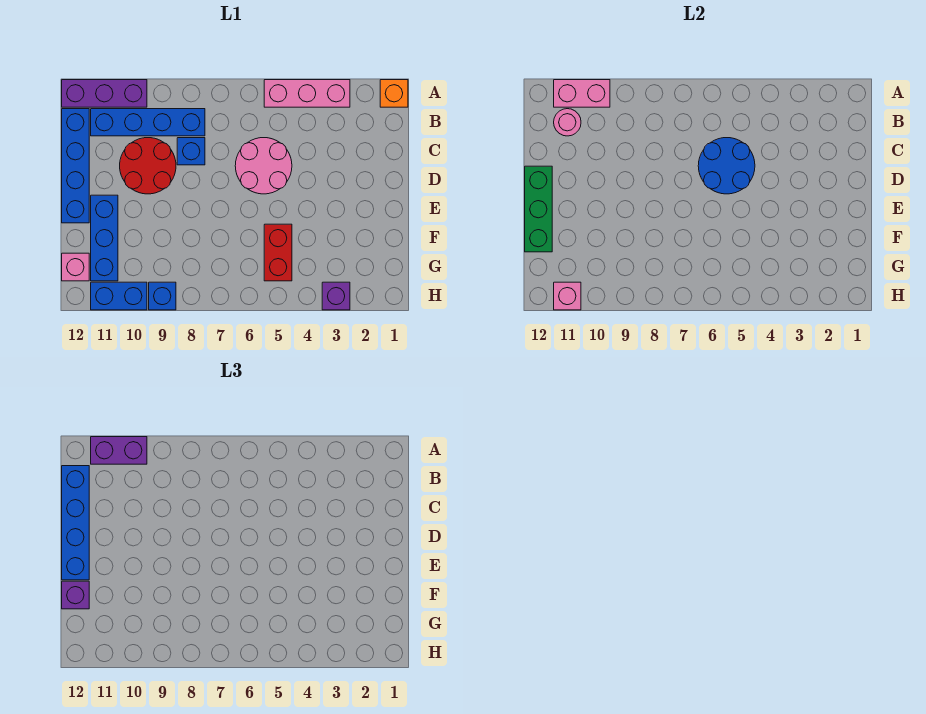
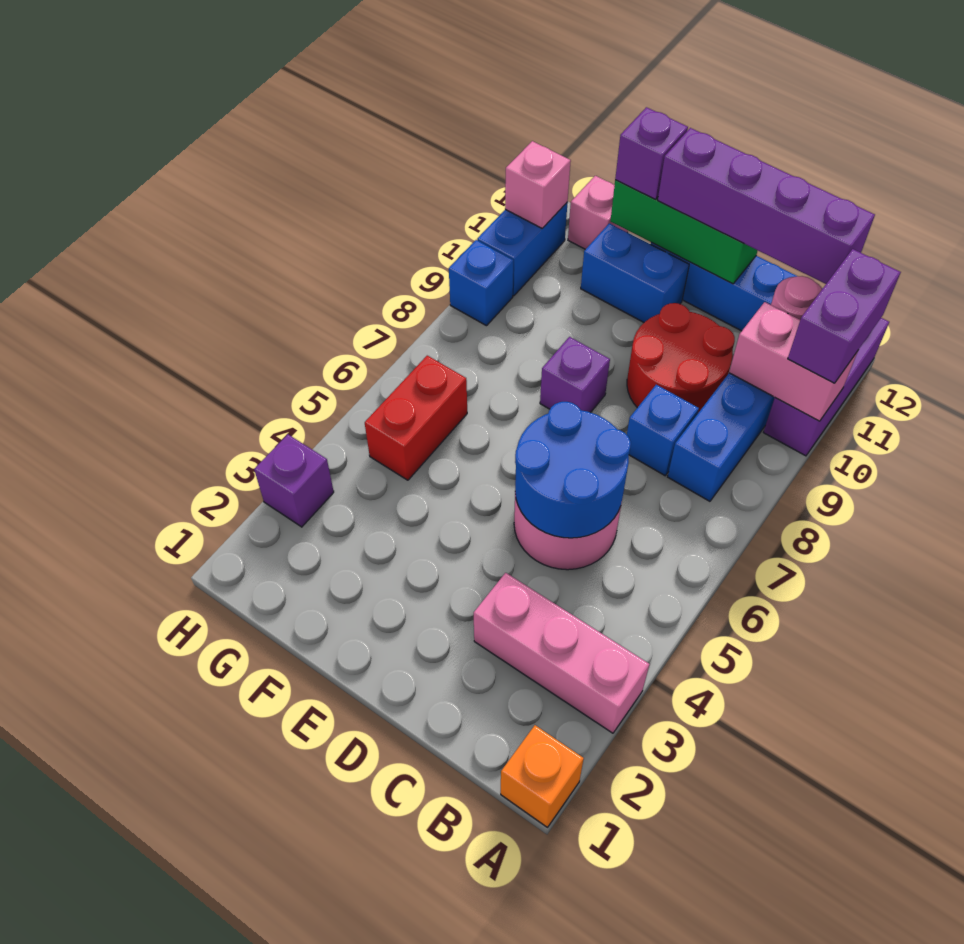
pink brick A3:A5 level 1 -> pink brick A3:C3 level 1
pink brick A10:A11 level 2 -> pink brick A10:B10 level 2
blue brick B12:E12 level 3 -> purple brick B12:E12 level 3
none -> purple brick E8 level 1
blue brick E11:G11 level 1 -> blue brick E11:F11 level 1
red brick F5:G5 level 1 -> red brick G5:G6 level 1

